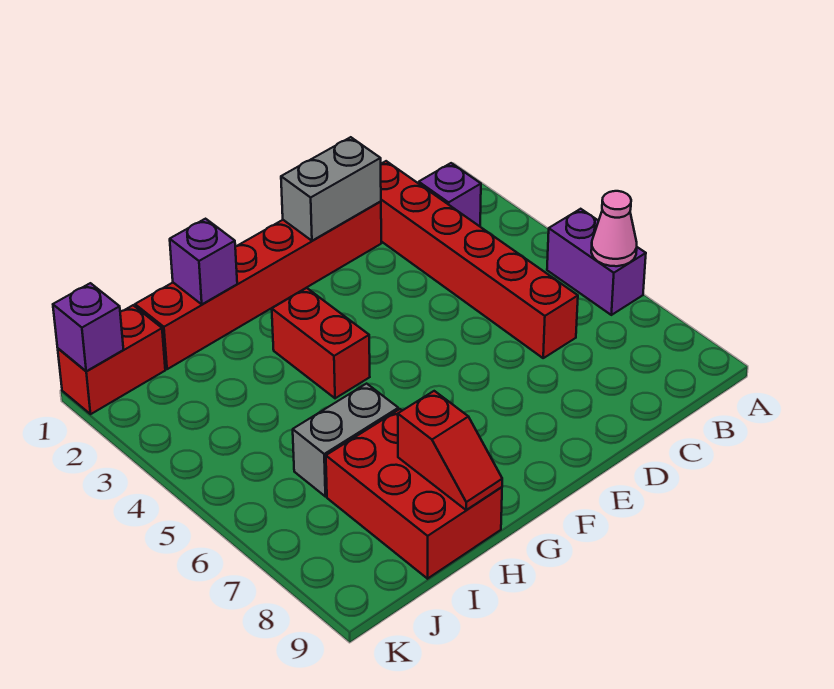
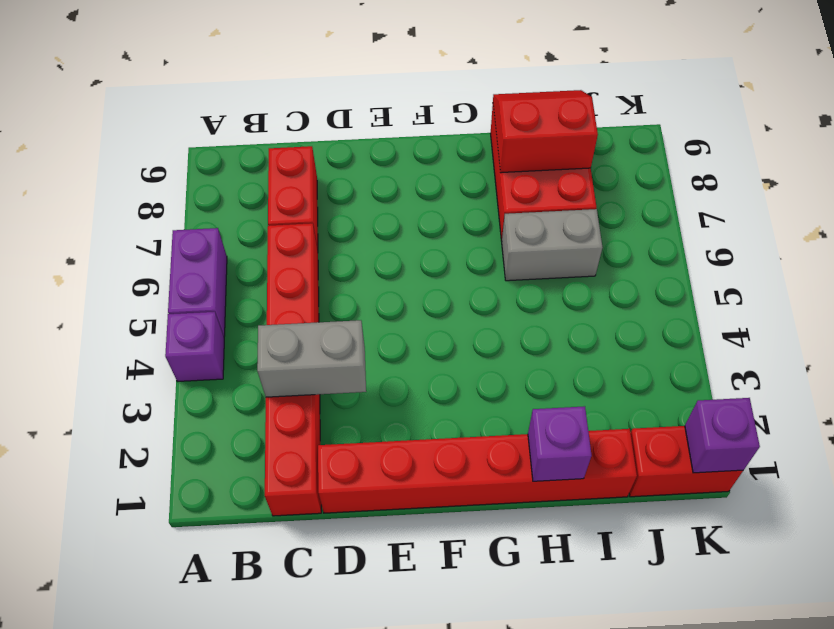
pink cone A6 level 2 -> none
purple brick B2 level 1 -> purple brick A4 level 1
grey brick D1:E1 level 2 -> grey brick C3:D3 level 2
red brick G3:G4 level 1 -> red brick C7:C8 level 1
red slope H8:H9 level 2 top 8 -> red slope H8:I9 level 2 top 8

